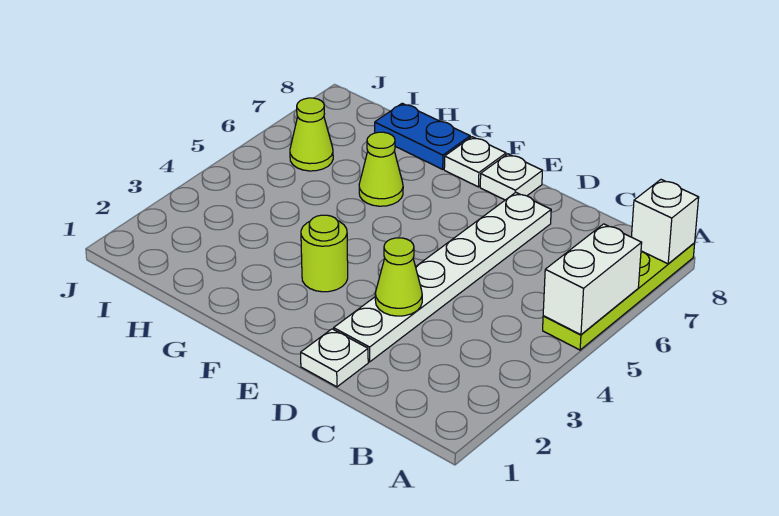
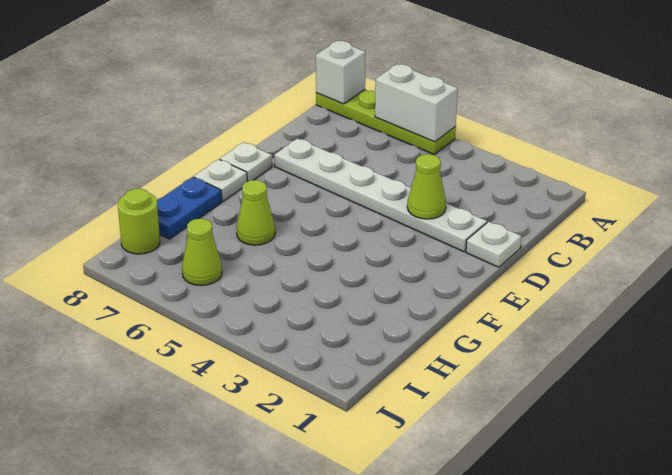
lime round brick F3 level 1 -> lime round brick I8 level 1

